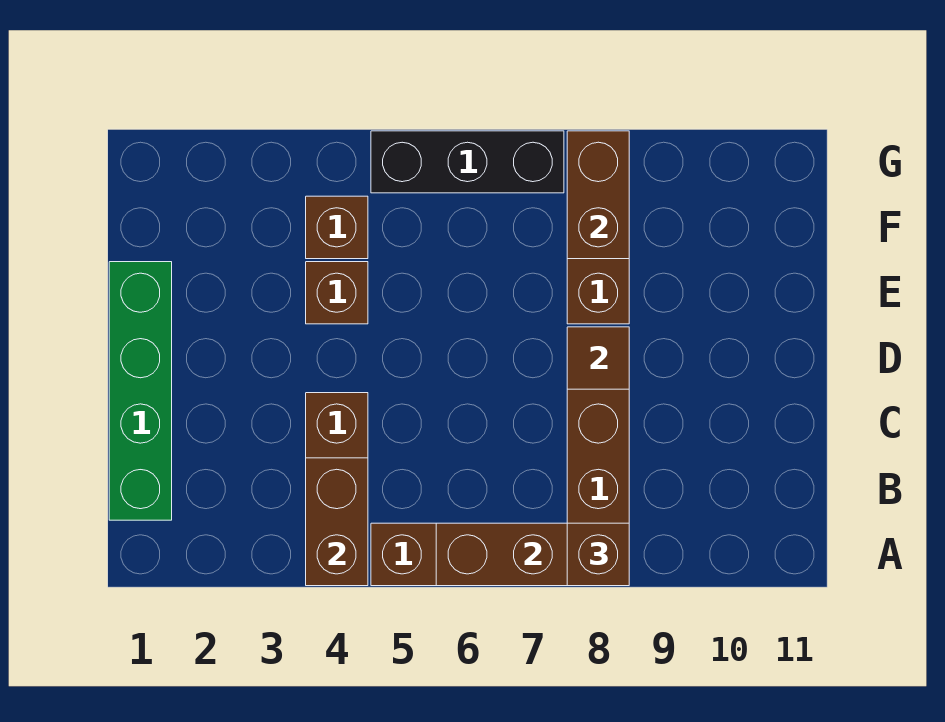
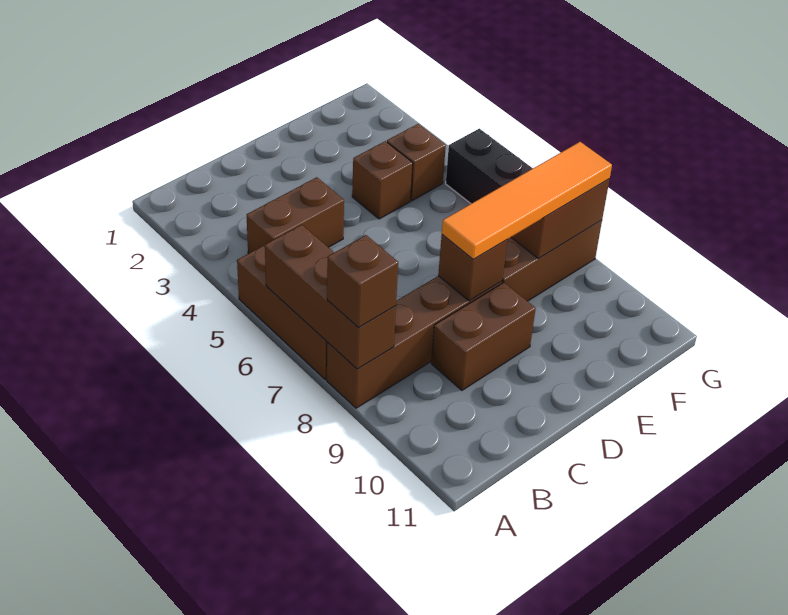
brown brick A4:B4 level 2 -> brown brick C9:D9 level 1
green brick B1:E1 level 1 -> none
brown tile D8 level 2 -> brown brick D8 level 2
none -> orange tile D8:G8 level 3

